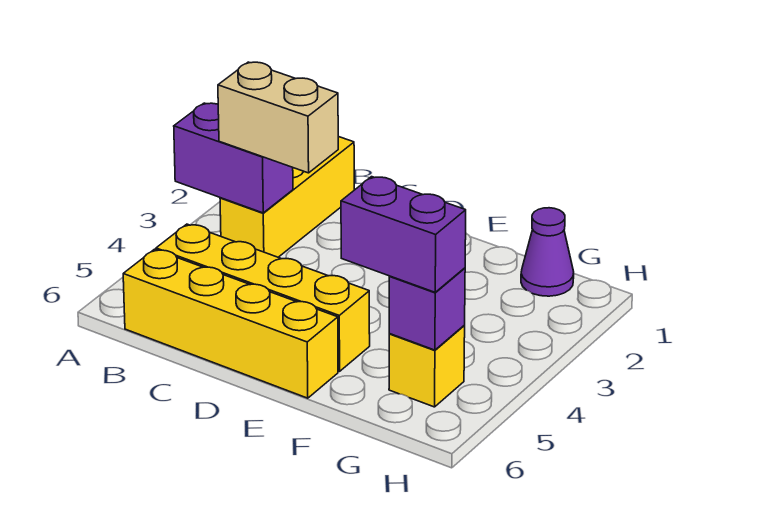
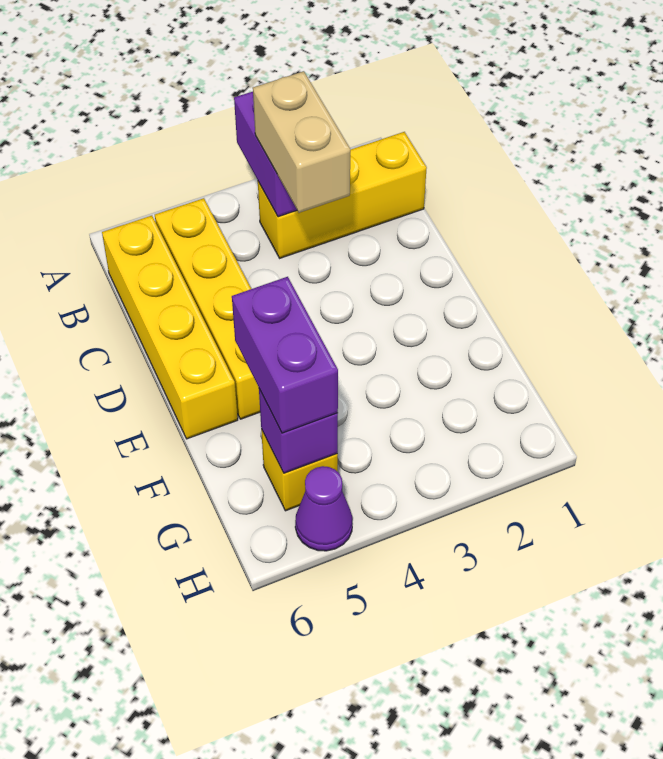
purple cone G1 level 1 -> purple cone H5 level 1

